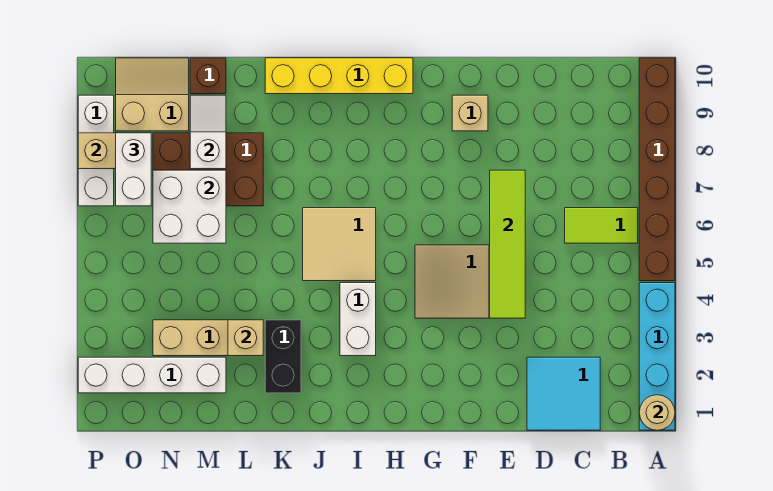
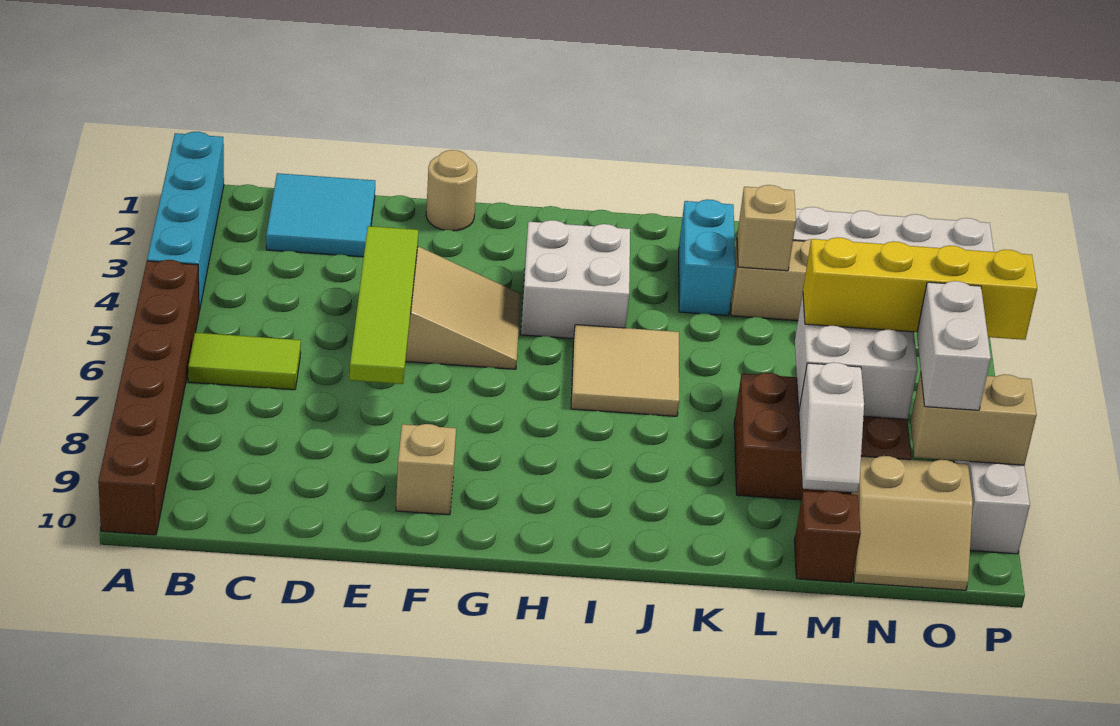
tan round brick A1 level 2 -> tan round brick F1 level 1
yellow brick H10:K10 level 1 -> yellow brick M6:P6 level 3
white brick I3:I4 level 1 -> white brick H3:I4 level 1
black brick K2:K3 level 1 -> cyan brick K2:K3 level 1

